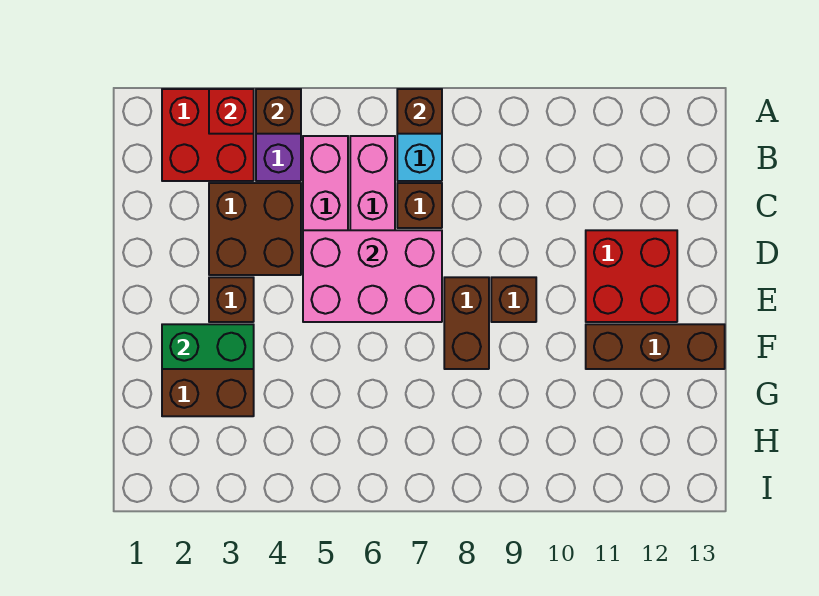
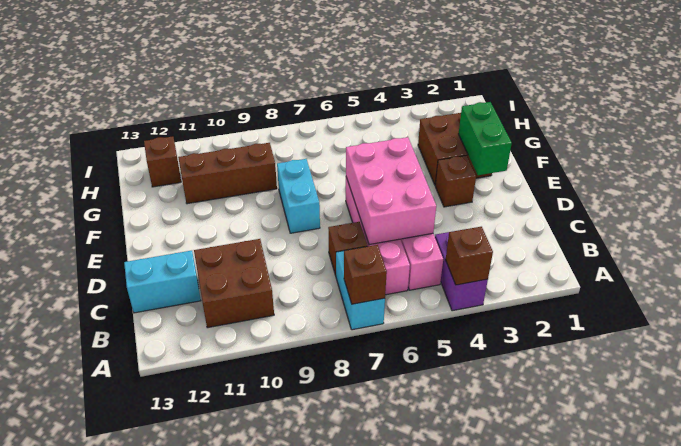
red brick A2:B3 level 1 -> none
red brick A3 level 2 -> none
brown brick C3:D4 level 1 -> brown brick B10:C11 level 1
none -> cyan brick C12:C13 level 1
pink brick D5:E7 level 2 -> pink brick C5:E6 level 2
red brick D11:E12 level 1 -> none
brown brick E8:F8 level 1 -> cyan brick E8:F8 level 1
brown brick E9 level 1 -> brown brick H12 level 1
green brick F2:F3 level 2 -> green brick E2:F2 level 2
brown brick F11:F13 level 1 -> brown brick G9:G11 level 1

